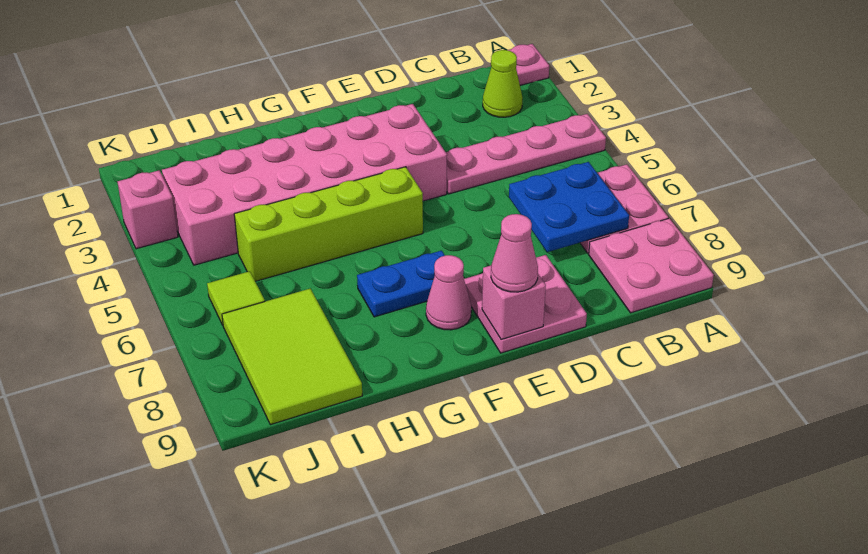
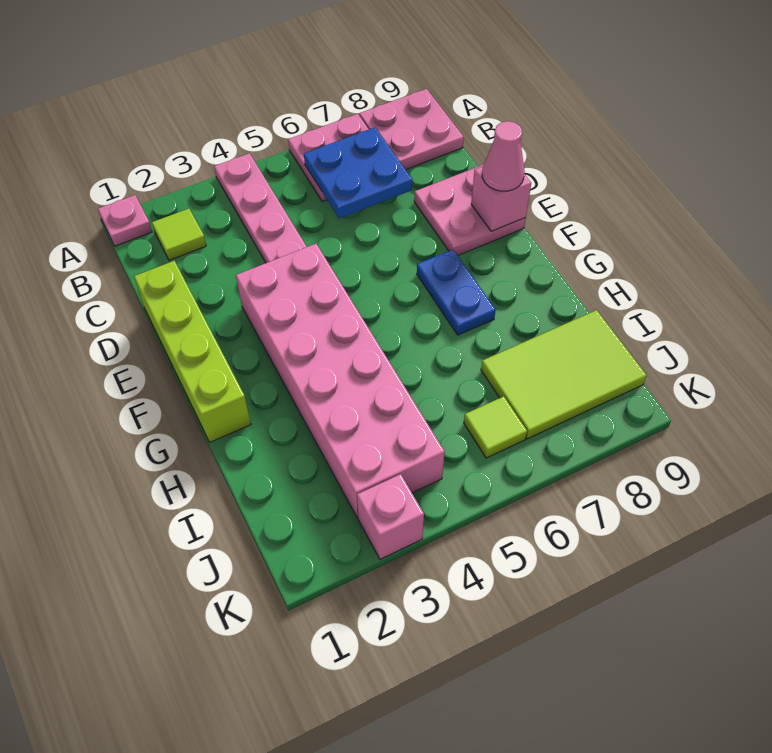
lime cone B2 level 1 -> lime tile B2 level 1
lime brick F5:I5 level 1 -> lime brick D1:G1 level 1
pink cone F8 level 1 -> none

